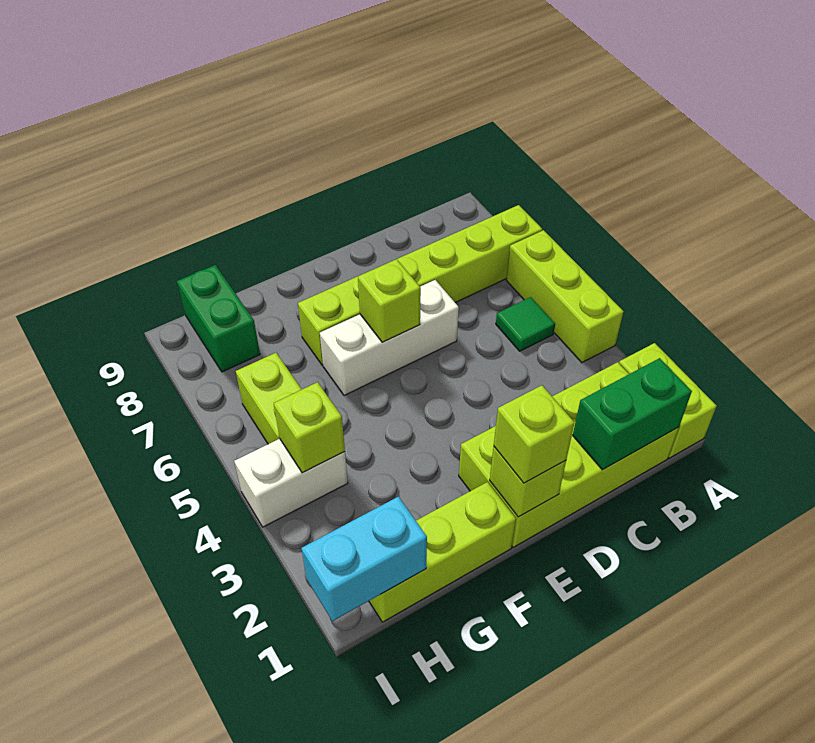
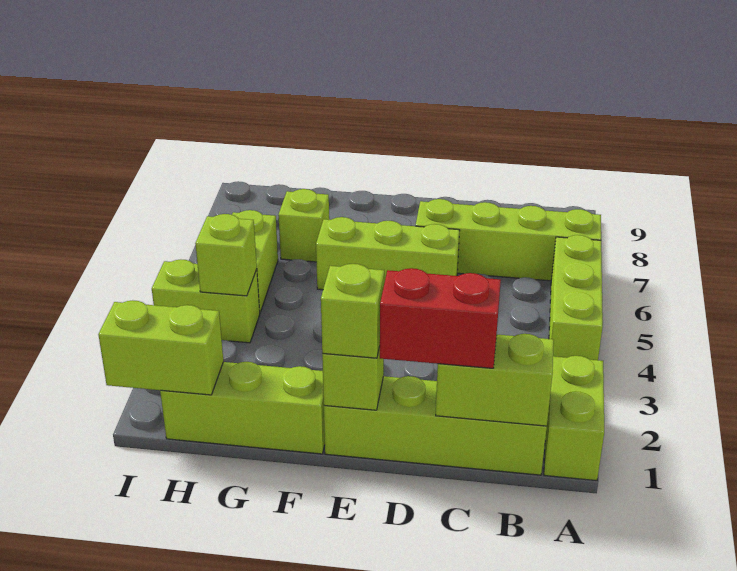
lime brick A7:F7 level 1 -> lime brick A7:D7 level 1
lime brick B1:E2 level 1 -> lime brick B1:E1 level 1
green brick B1:C1 level 2 -> lime brick B1:C1 level 2
green tile B5 level 1 -> none
none -> red brick C1:D1 level 3
white brick D6:F6 level 1 -> lime brick D6:F6 level 1
lime brick E6 level 2 -> lime brick G7 level 1
cyan brick H1:I1 level 2 -> lime brick H1:I1 level 2
white brick H4:I4 level 1 -> lime brick H4:I4 level 1
green brick H8:H9 level 1 -> none

